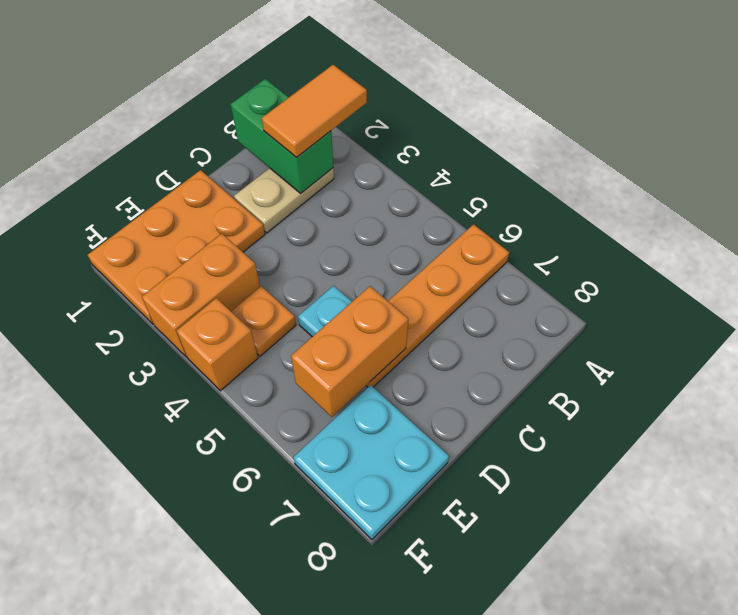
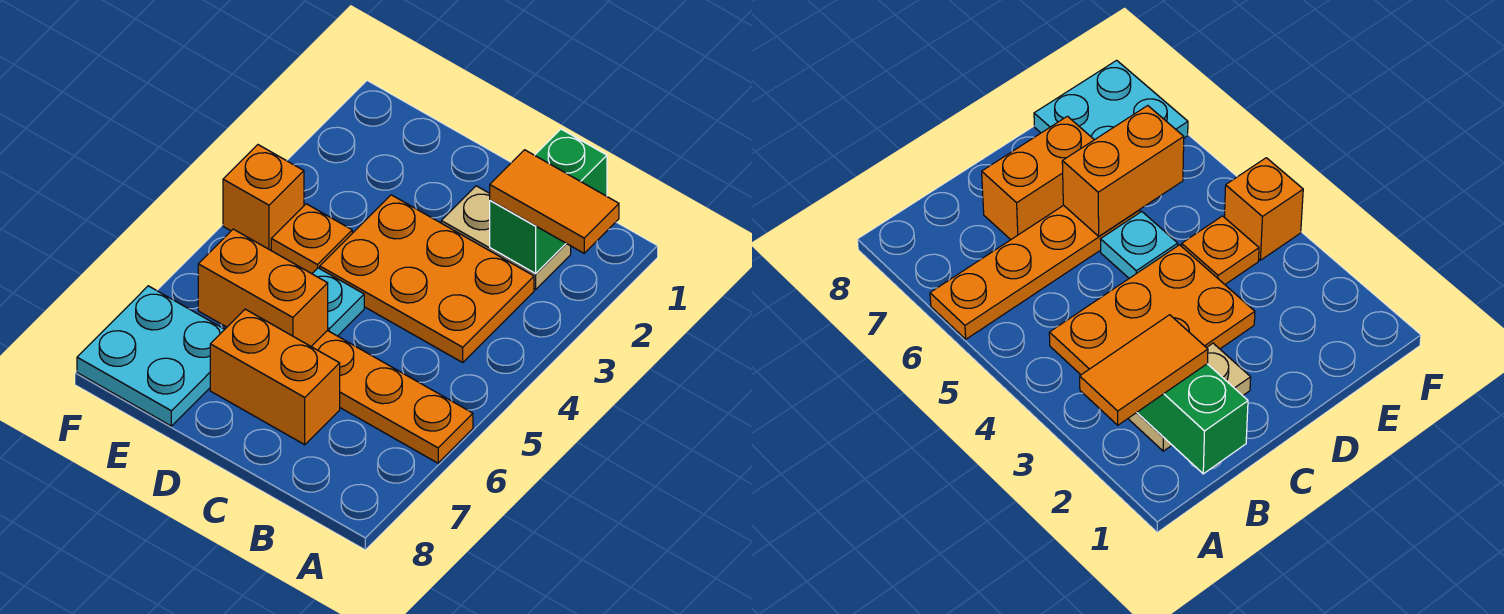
orange plate D1:F2 level 1 -> orange plate B3:D4 level 1
orange brick E3:F3 level 1 -> orange brick C7:D7 level 1

